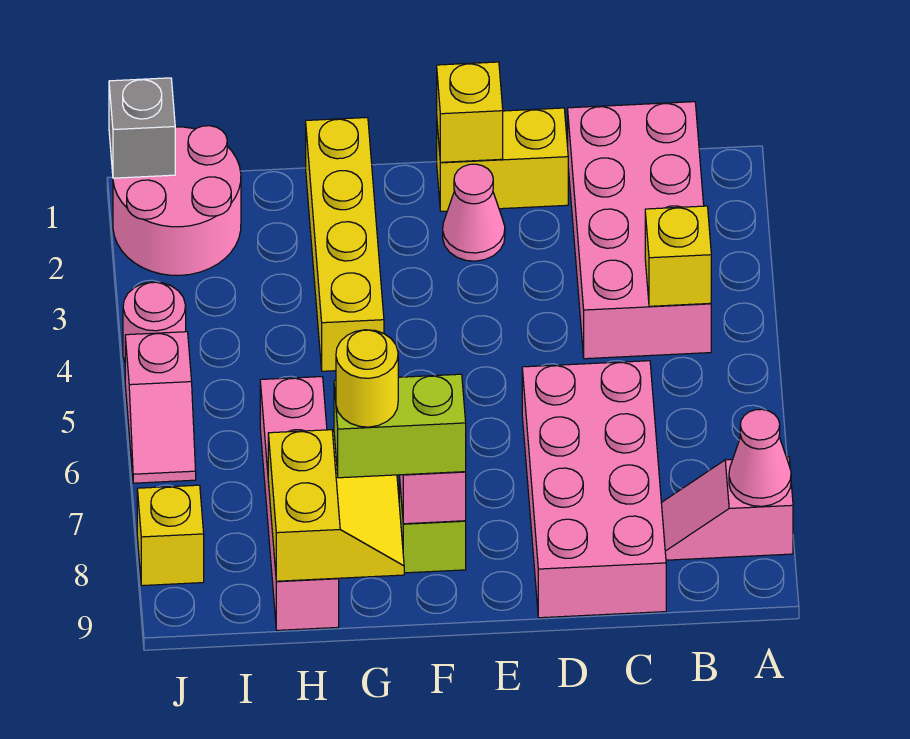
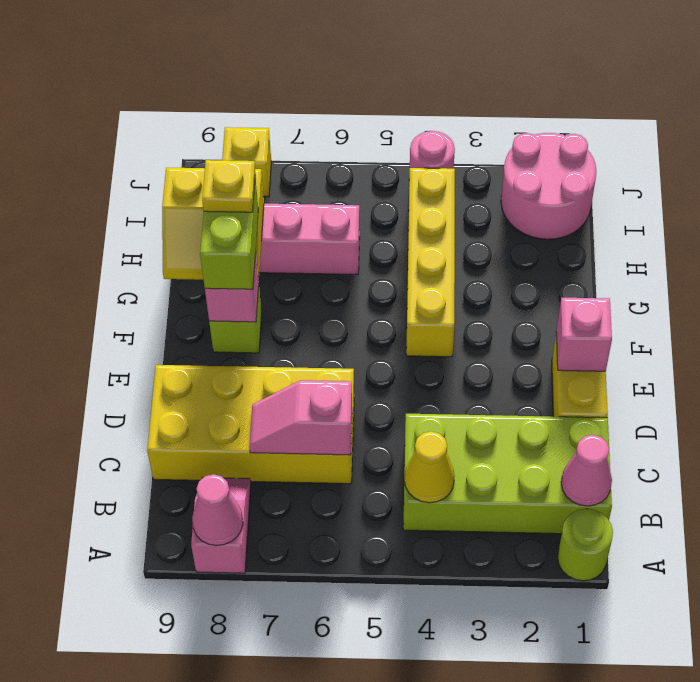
none -> lime round brick A1 level 1
pink brick B1:C4 level 1 -> lime brick B1:C4 level 1
yellow brick B4 level 2 -> yellow cone B4 level 2
pink brick C6:D9 level 1 -> yellow brick C6:D9 level 1
yellow brick E1 level 2 -> pink brick E1 level 2
pink cone E2 level 1 -> pink cone B1 level 2
yellow brick G1:G4 level 1 -> yellow brick F4:I4 level 1
yellow round brick G8 level 4 -> yellow plate G8 level 4
grey brick J1 level 2 -> none
pink slope J5:J6 level 1 top 5 -> pink slope C6:C7 level 2 top 6

